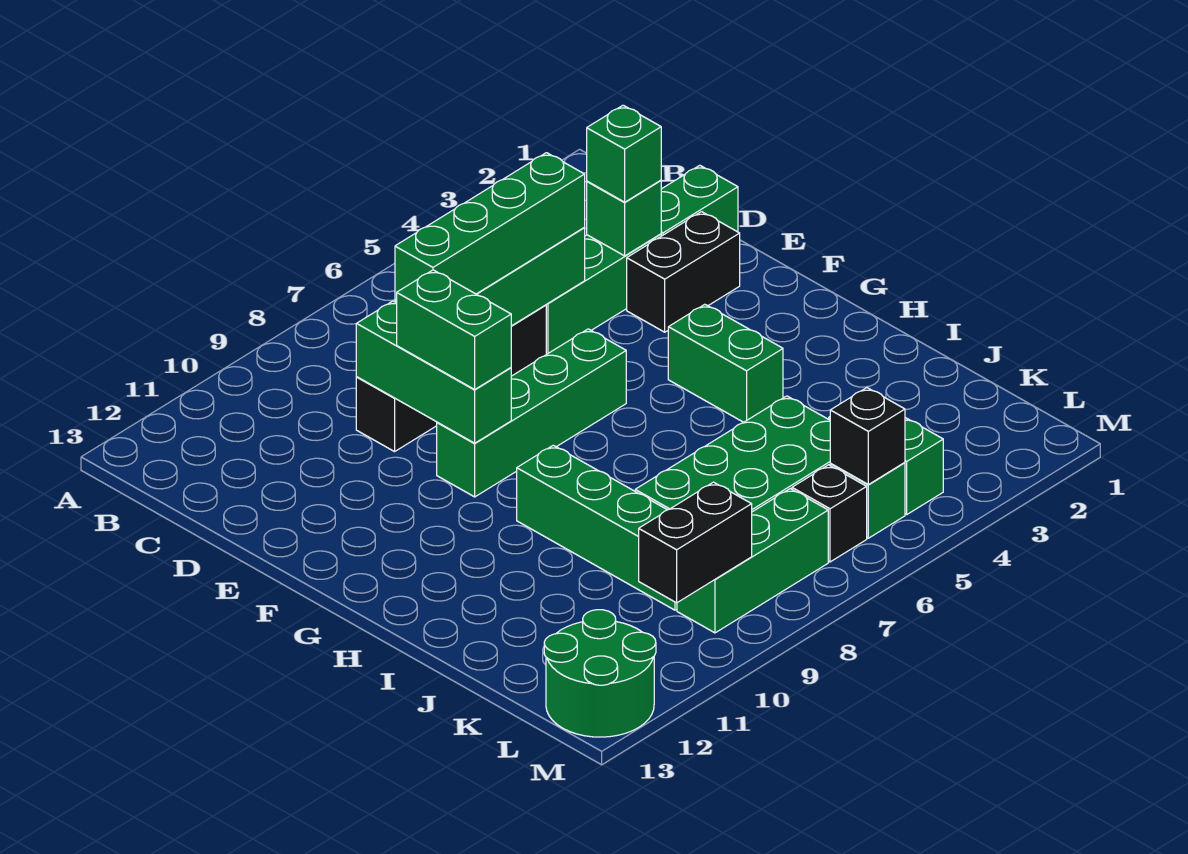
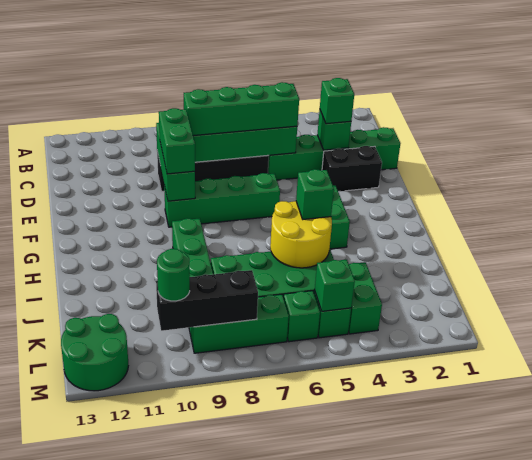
none -> yellow round brick I5:J6 level 2
none -> green brick I5 level 3
black brick L5 level 2 -> green brick L5 level 2
black brick L6 level 1 -> green brick L6 level 1
black brick L9:L10 level 2 -> black brick L8:L10 level 2
none -> green round brick L10 level 3

